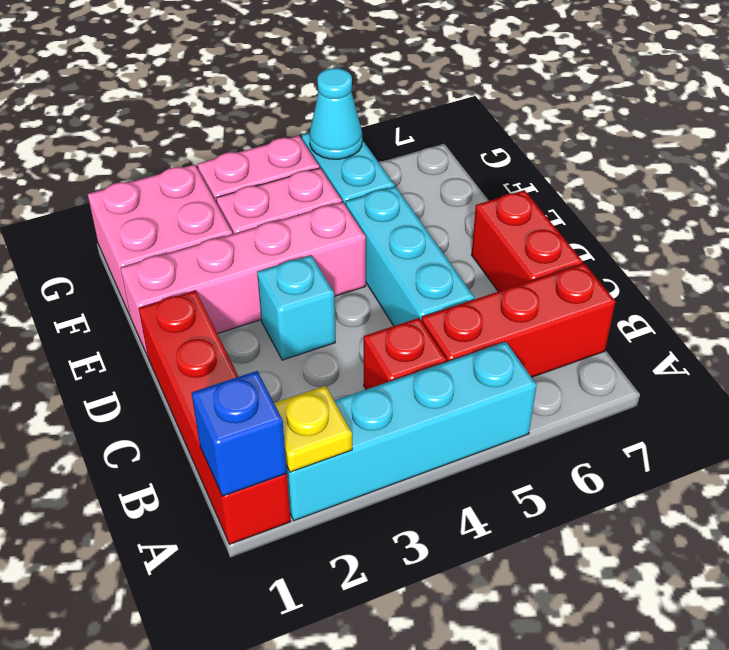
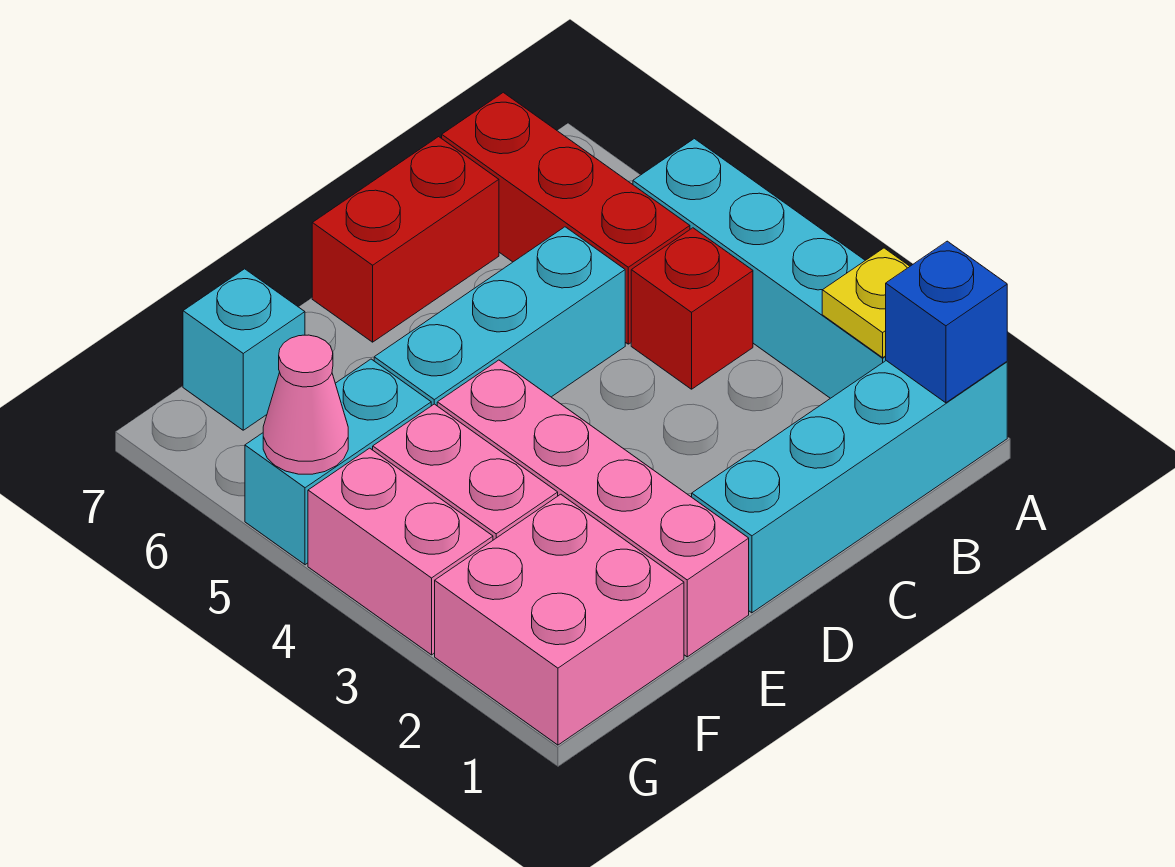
red brick A1:D1 level 1 -> cyan brick A1:D1 level 1
cyan brick D3 level 1 -> cyan brick F7 level 1
cyan cone G5 level 2 -> pink cone G5 level 2

